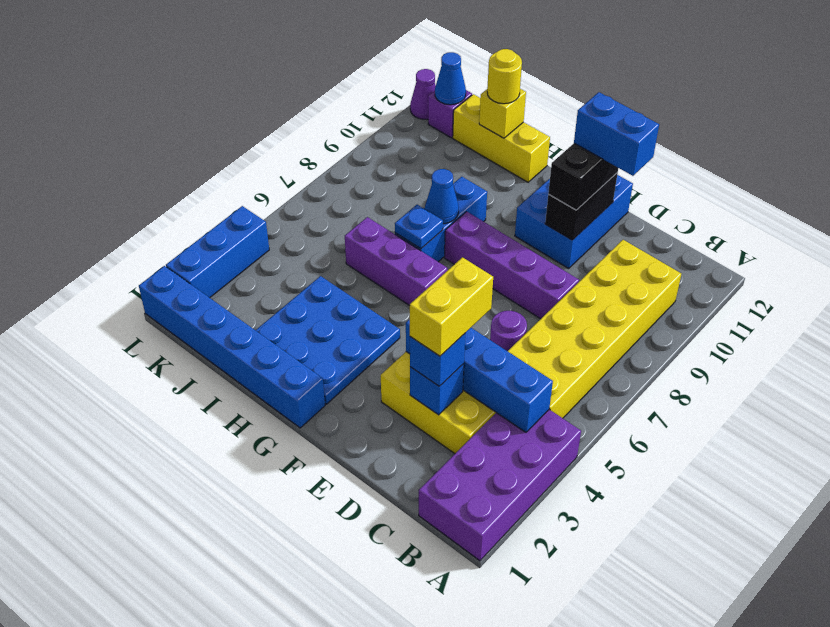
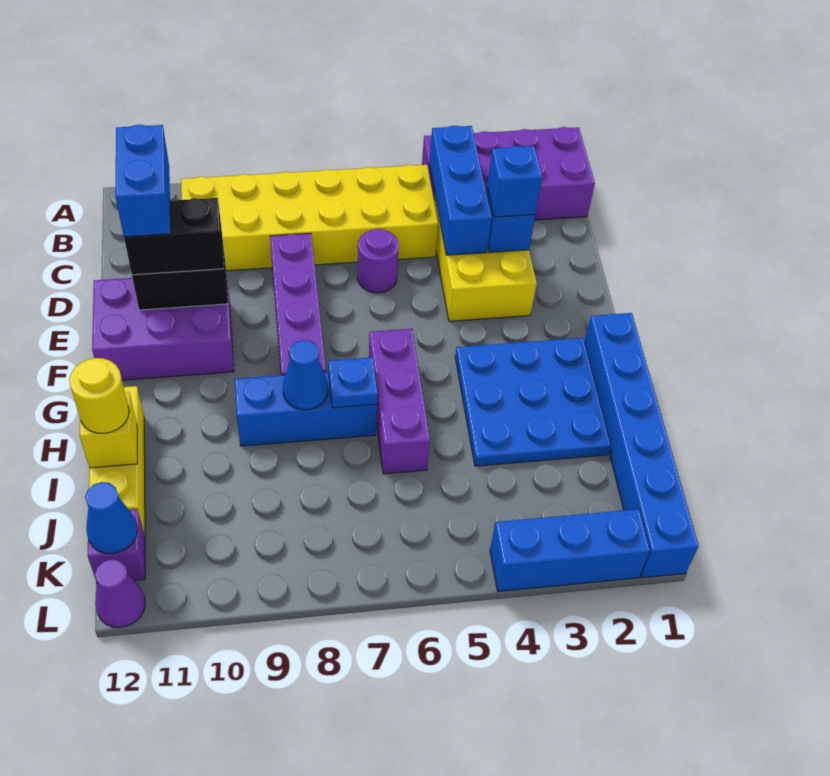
blue brick B4:E4 level 2 -> blue brick B4:D4 level 2
yellow brick D3:D4 level 4 -> none
blue brick E10:F12 level 1 -> purple brick E10:F12 level 1

